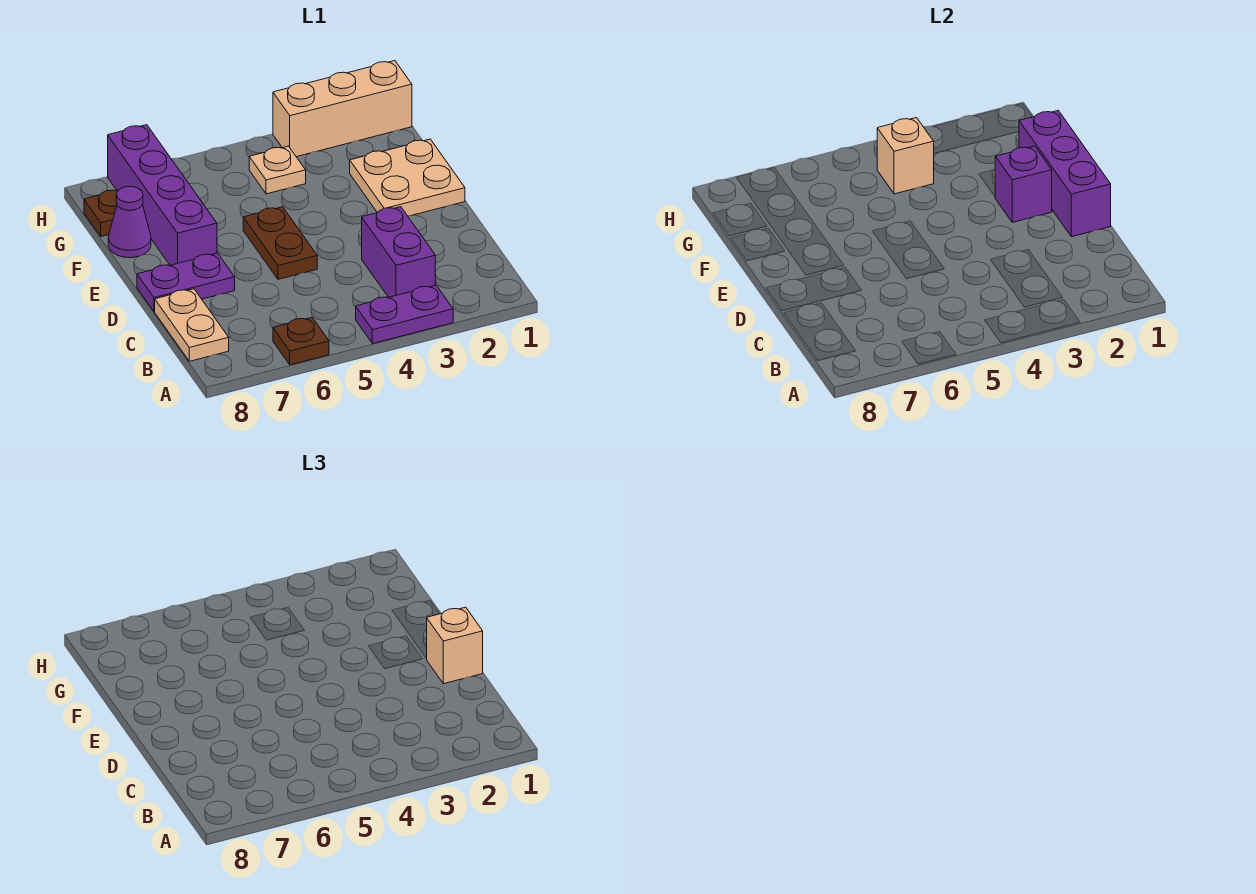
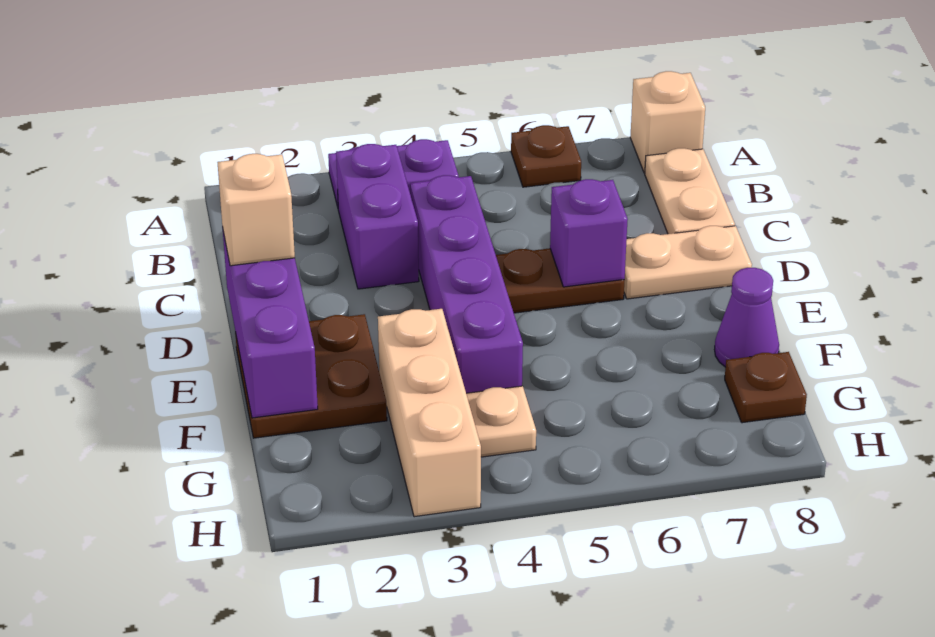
brown plate D5:E5 level 1 -> brown plate D5:D6 level 1
purple plate D7:D8 level 1 -> tan plate D7:D8 level 1
tan plate E1:F2 level 1 -> brown plate E1:F2 level 1
purple brick E2 level 2 -> purple brick D6 level 2
purple brick E7:H7 level 1 -> purple brick C4:F4 level 1
tan brick G4 level 2 -> tan brick A8 level 1
tan brick H1:H3 level 1 -> tan brick F3:H3 level 1

